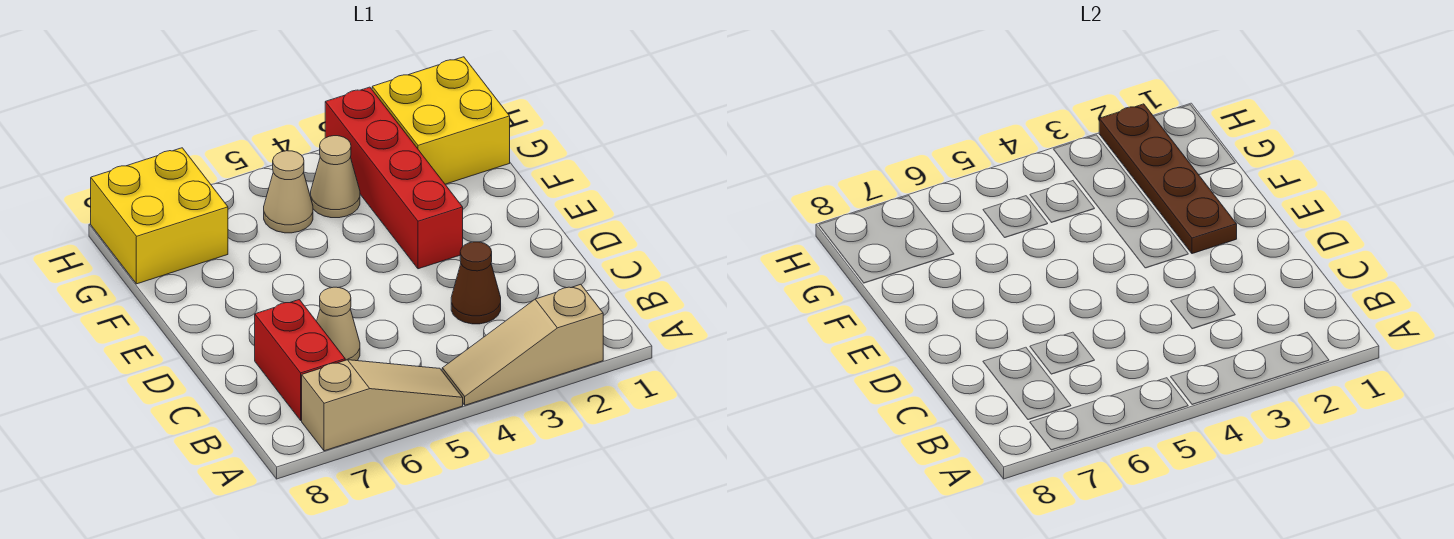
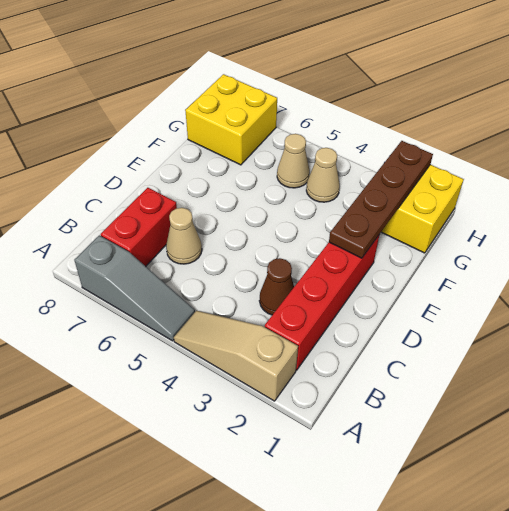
tan slope A5:A7 level 1 top 7 -> grey slope A5:A7 level 1 top 7
red brick E3:H3 level 1 -> red brick B2:E2 level 1

